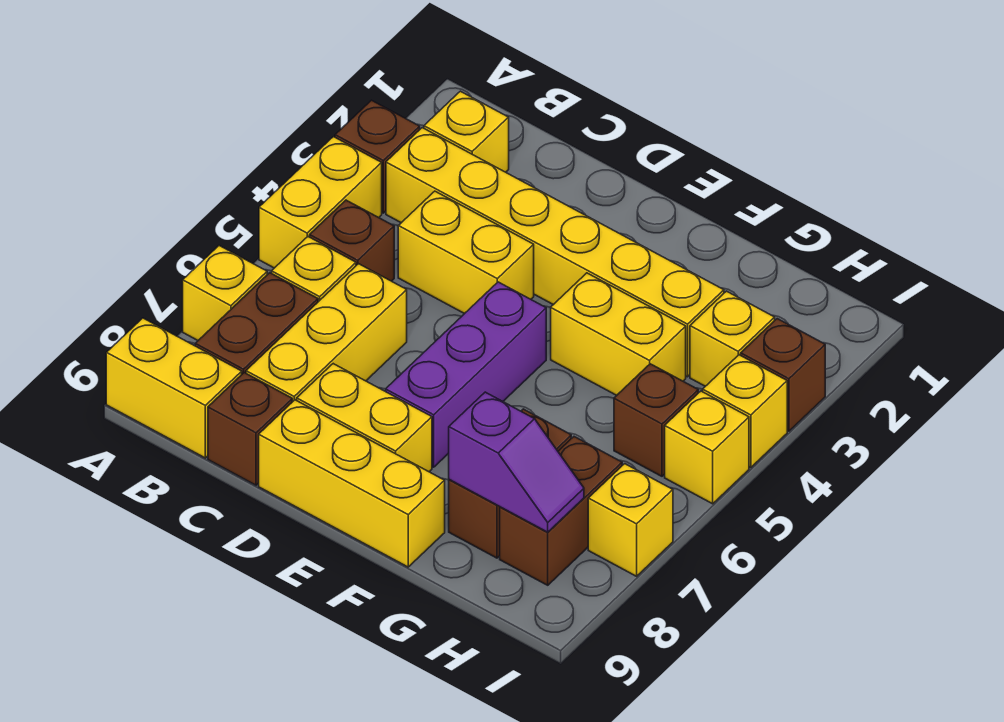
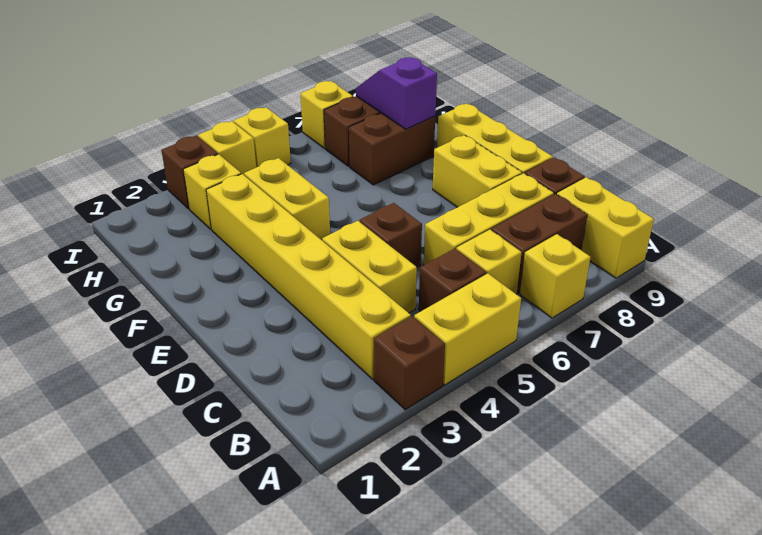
yellow brick B2 level 1 -> none
purple brick E5:E7 level 1 -> none
brown brick H5 level 1 -> brown brick D5 level 1

